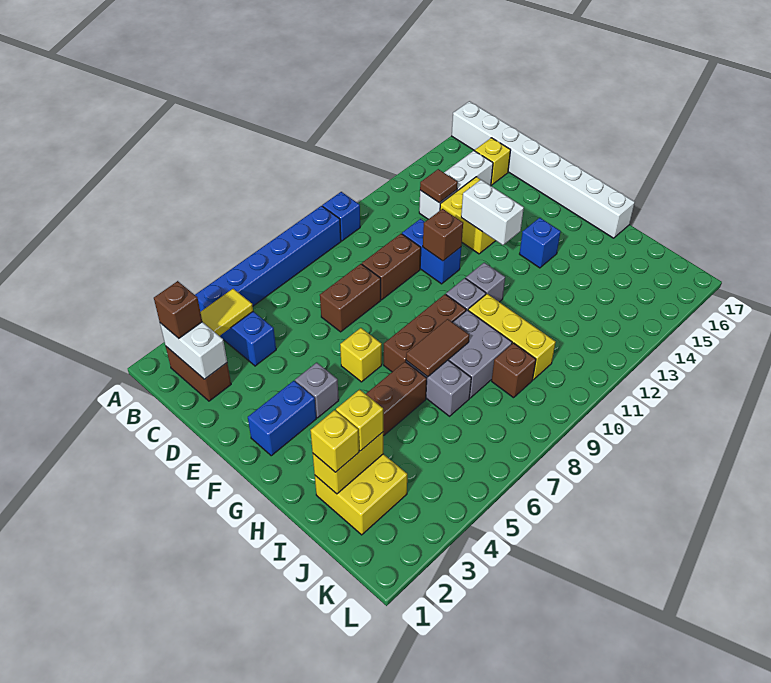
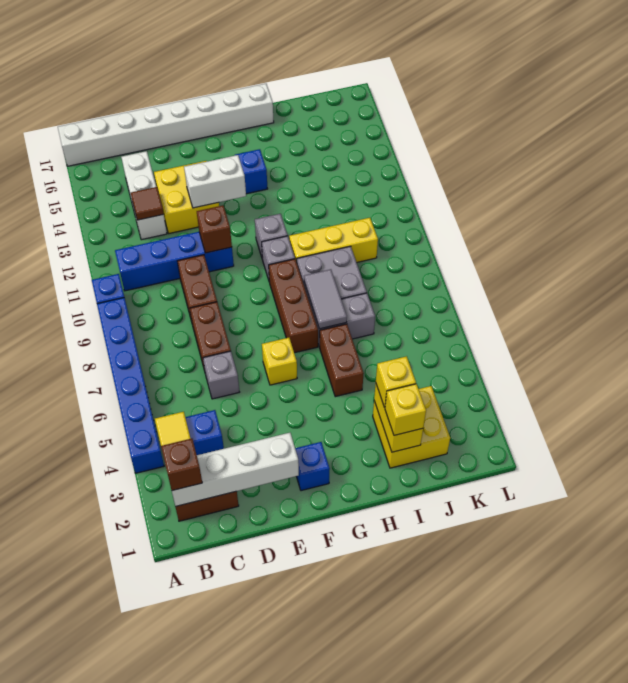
white brick B2:C2 level 2 -> white brick B2:E2 level 2
yellow brick C16 level 1 -> none
blue brick D11:E11 level 1 -> blue brick B11:E11 level 1
blue brick F2:F3 level 1 -> blue brick F2 level 1
grey brick F4 level 1 -> grey brick D6 level 1
brown tile H7:H8 level 2 -> grey tile H7:H8 level 2
brown brick J9 level 1 -> none

